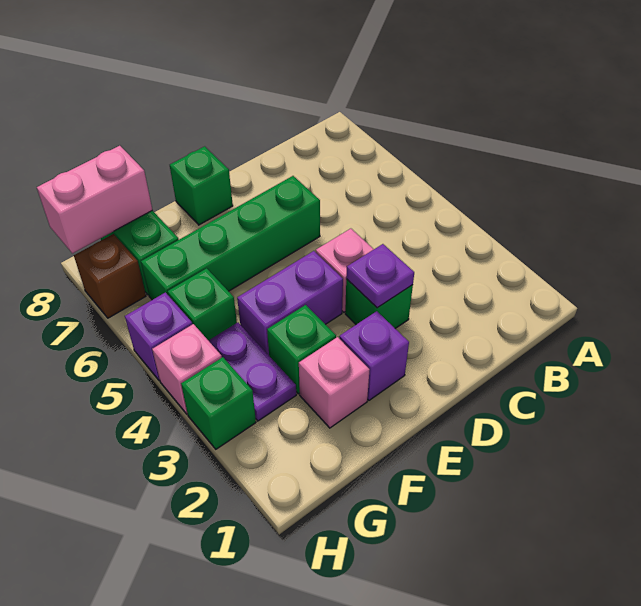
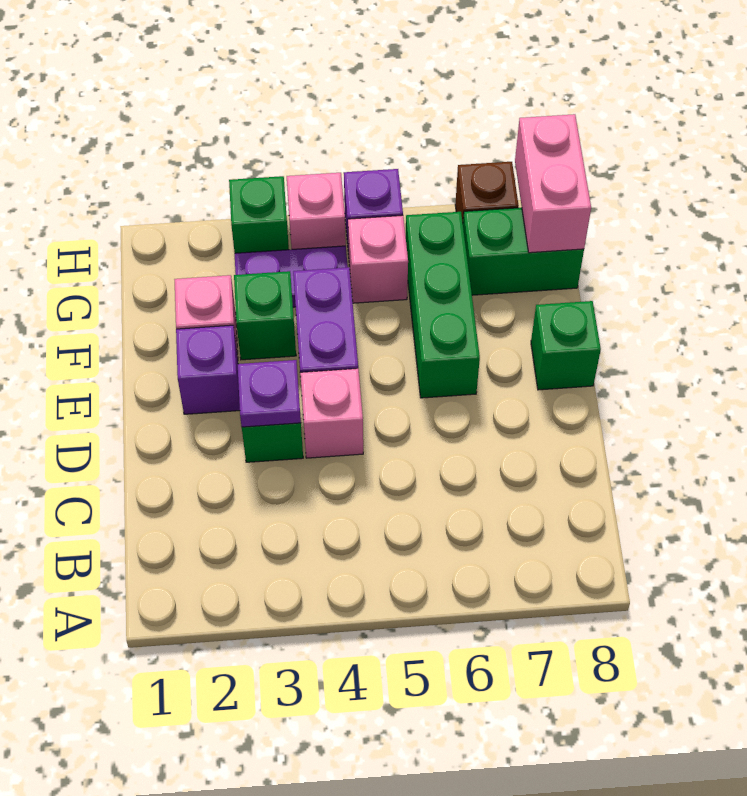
green brick D6:G6 level 1 -> green brick E6:G6 level 1
green brick G5 level 1 -> pink brick G5 level 1

